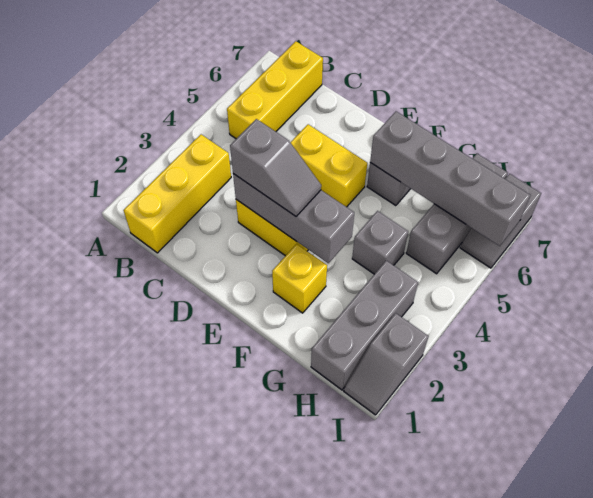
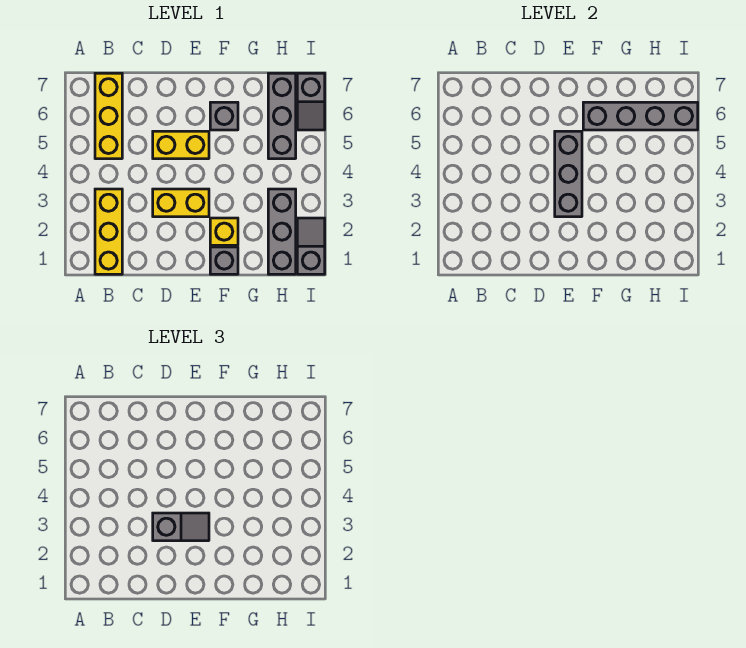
grey brick D3:F3 level 2 -> grey brick E3:E5 level 2
grey brick G4 level 1 -> grey brick F1 level 1
grey slope I1:I2 level 1 top 2 -> grey slope I1:I2 level 1 top 1

